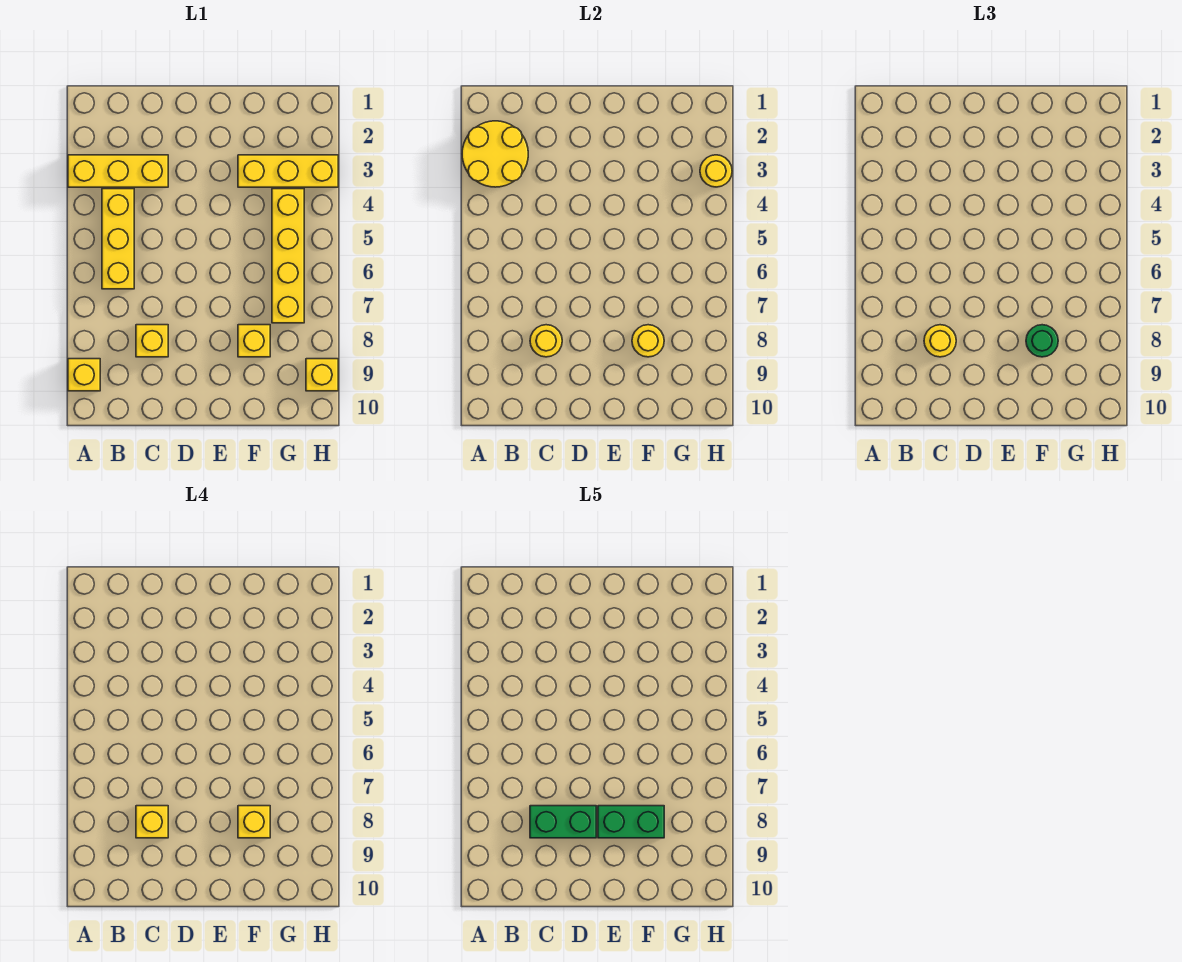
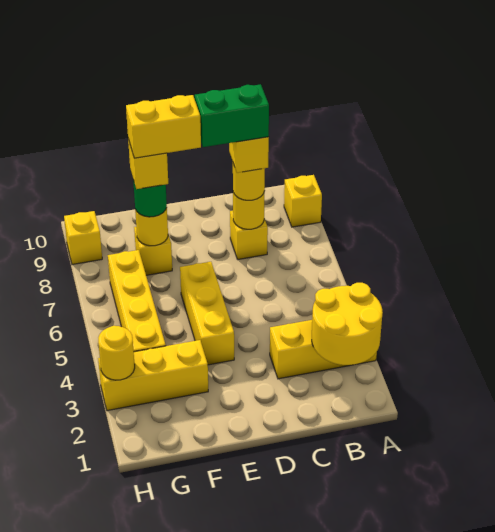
yellow brick B4:B6 level 1 -> yellow brick E4:E6 level 1
green brick E8:F8 level 5 -> yellow brick E8:F8 level 5

